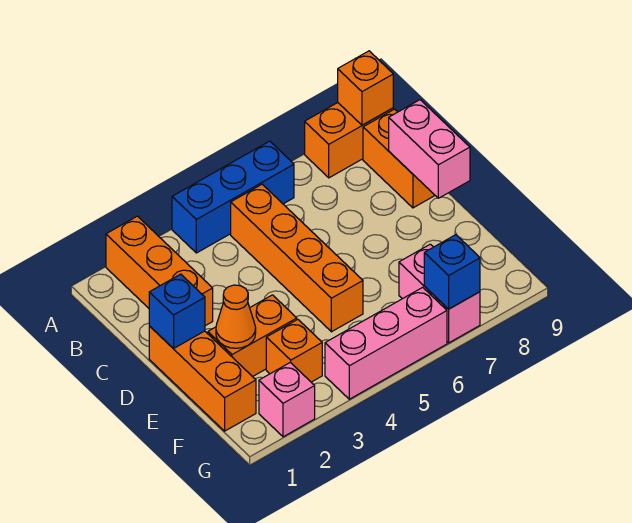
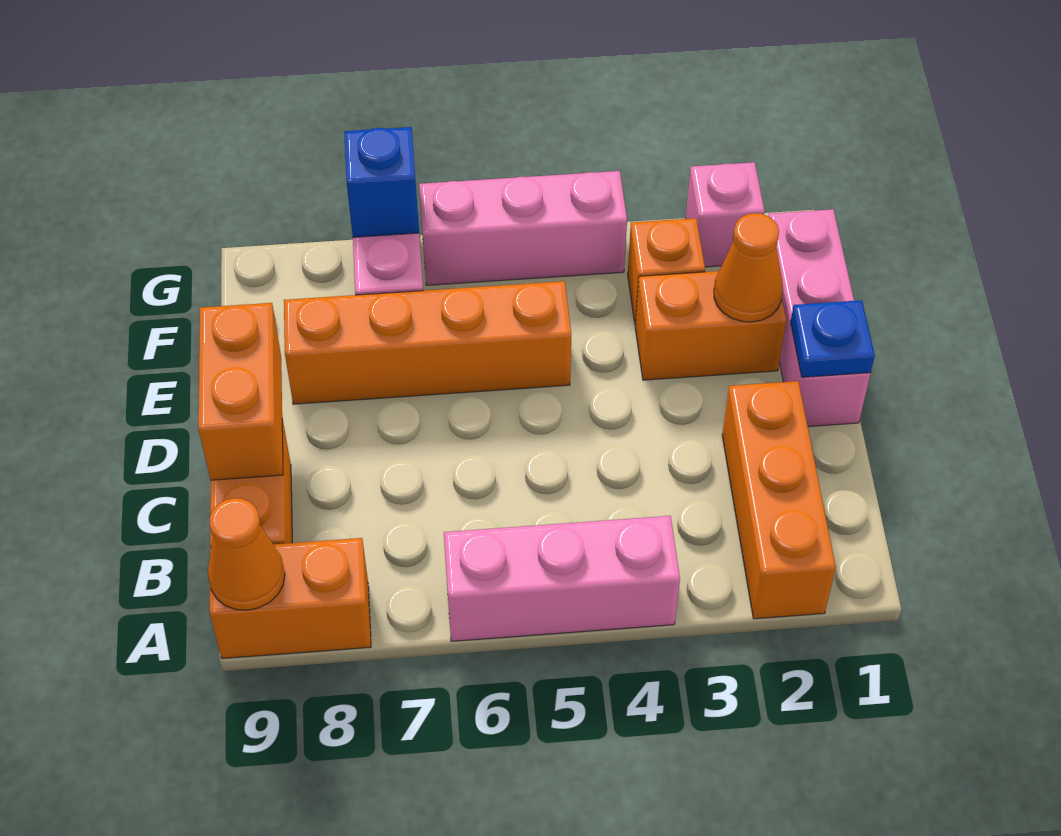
blue brick A4:A6 level 1 -> pink brick A4:A6 level 1
orange brick A9 level 2 -> orange cone A9 level 2
orange brick B5:E5 level 1 -> orange brick E5:E8 level 1
pink brick C9:D9 level 2 -> orange brick C9:D9 level 2
orange brick D1:F1 level 1 -> pink brick D1:F1 level 1
blue brick D1 level 2 -> blue plate D1 level 2

